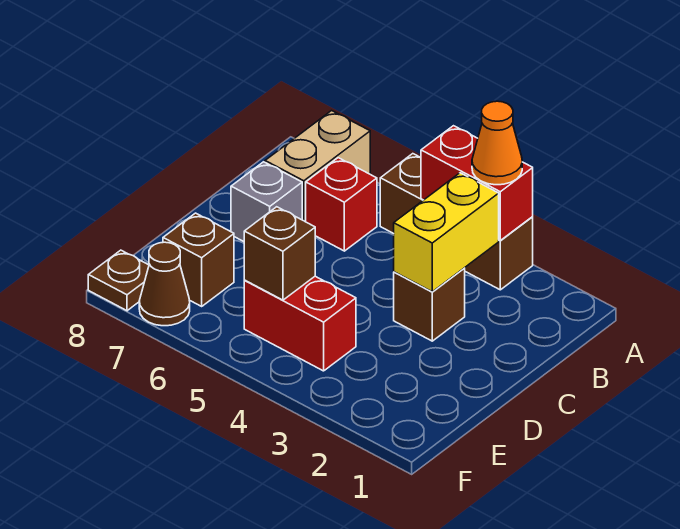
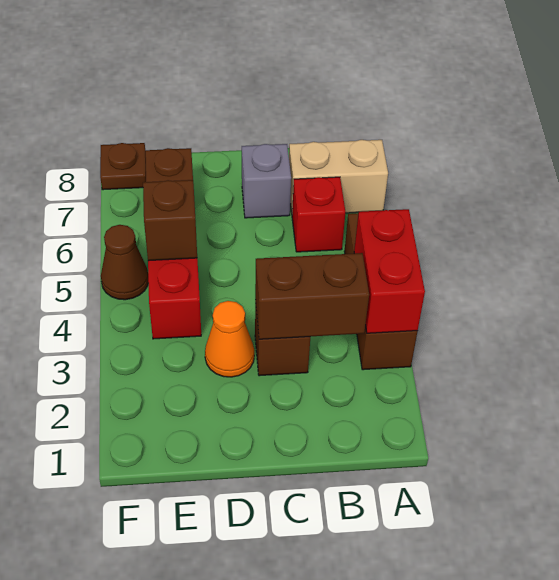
orange cone A3 level 3 -> orange cone D3 level 1
yellow brick B3:C3 level 2 -> brown brick B3:C3 level 2
brown cone F7 level 1 -> brown cone F5 level 1

